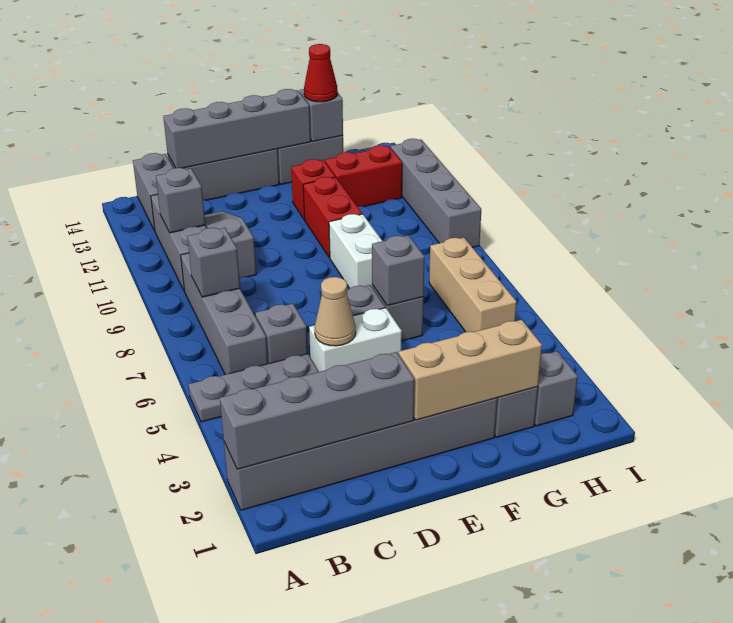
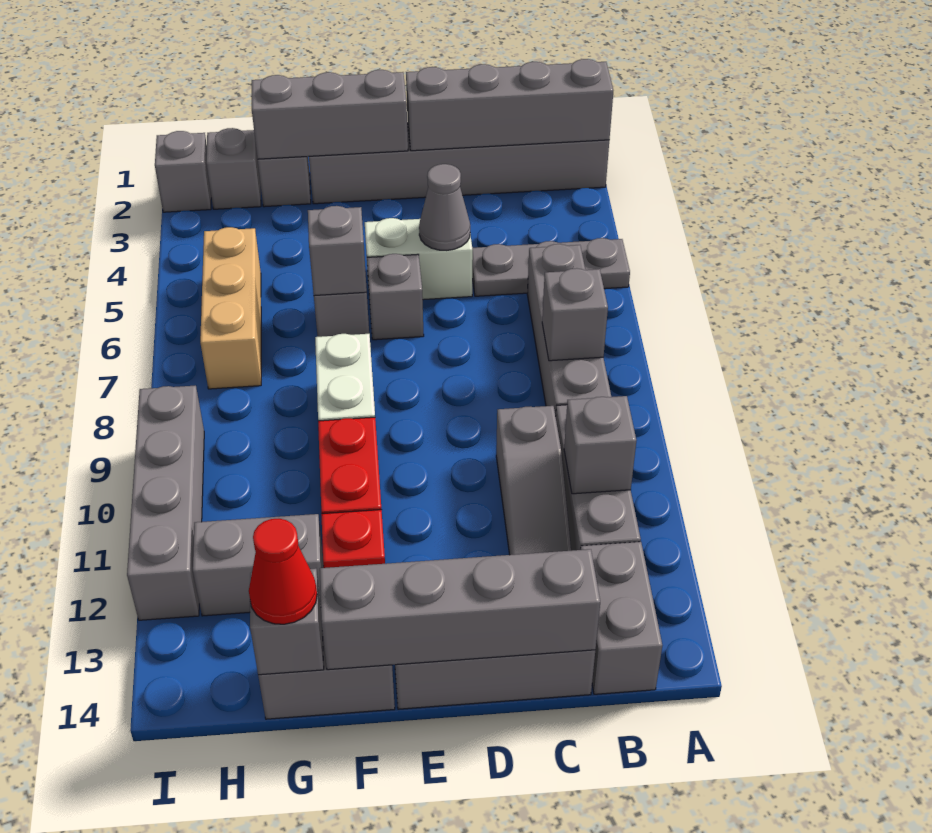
grey brick C6 level 1 -> grey brick I2 level 1
tan cone D5 level 2 -> grey cone D5 level 2
tan brick E2:G2 level 2 -> grey brick E2:G2 level 2
red brick G12:H12 level 1 -> grey brick G12:H12 level 1

